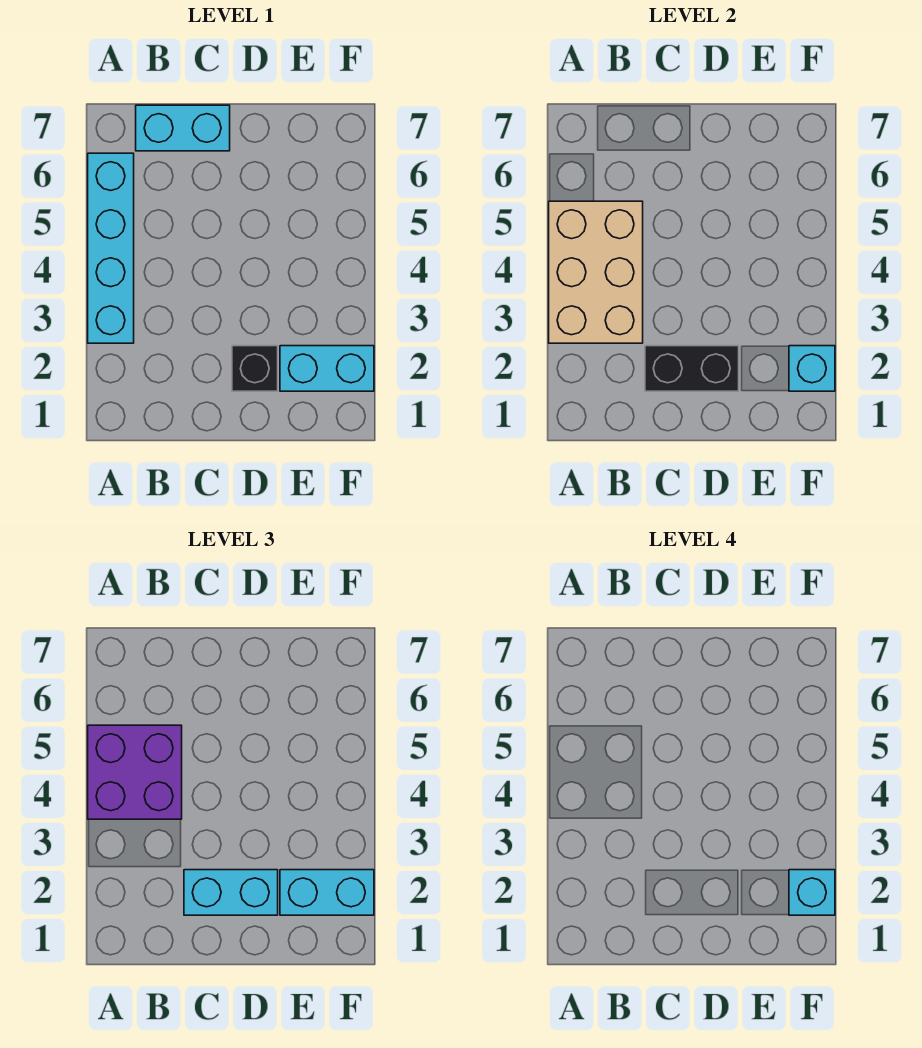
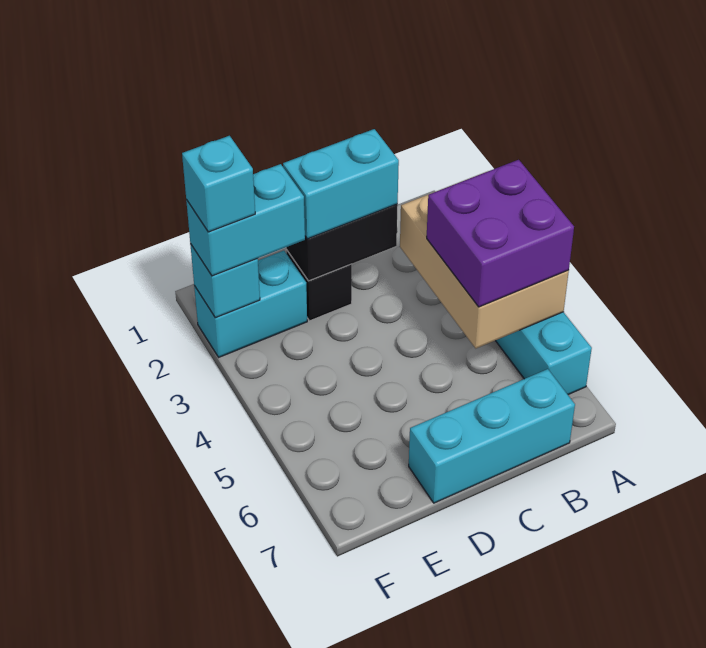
cyan brick B7:C7 level 1 -> cyan brick B7:D7 level 1

